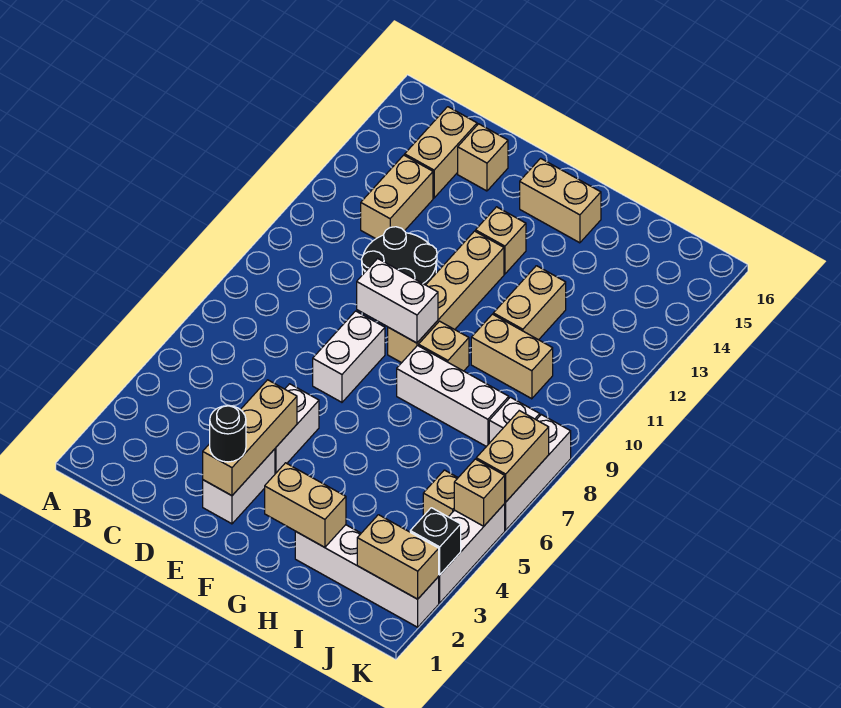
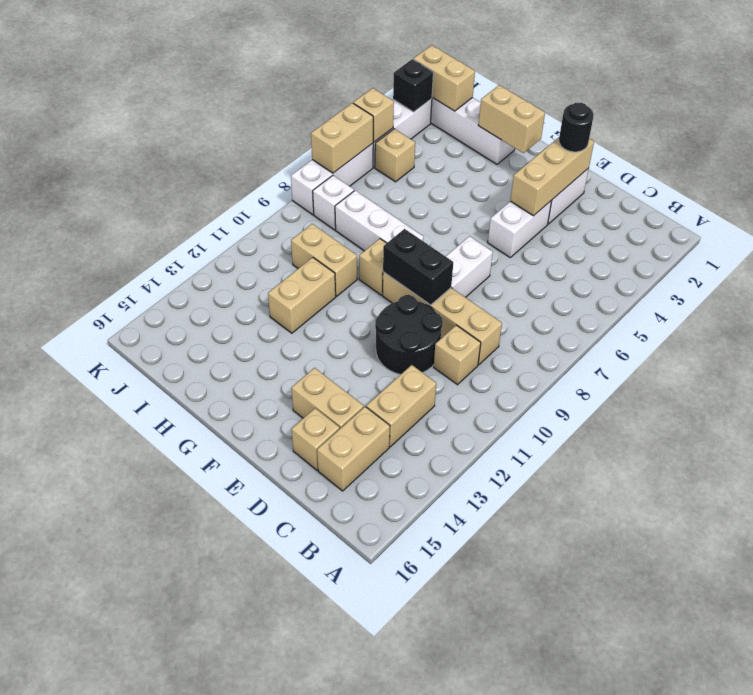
white brick E9:F9 level 2 -> black brick E9:F9 level 2
tan brick F9:F12 level 1 -> tan brick C9:F9 level 1
tan brick F13 level 1 -> tan brick C10 level 1
tan brick F15:G15 level 1 -> tan brick D14:E14 level 1

